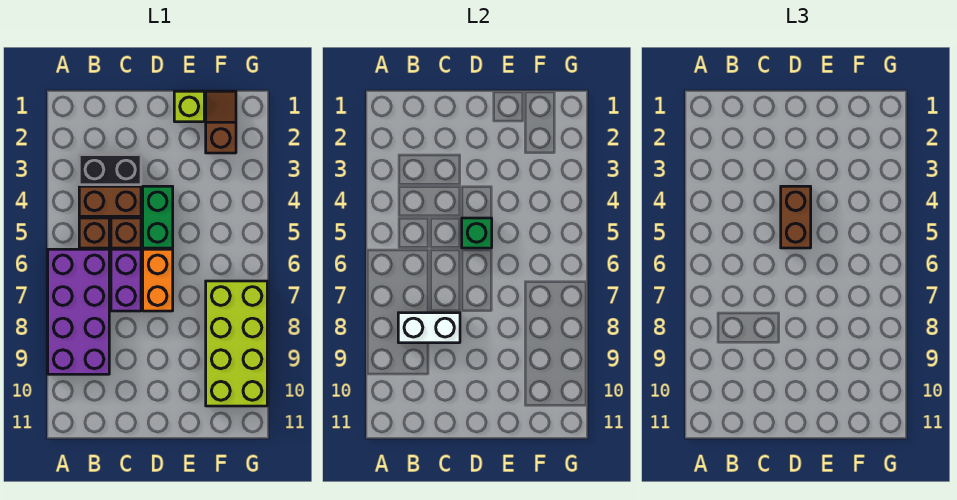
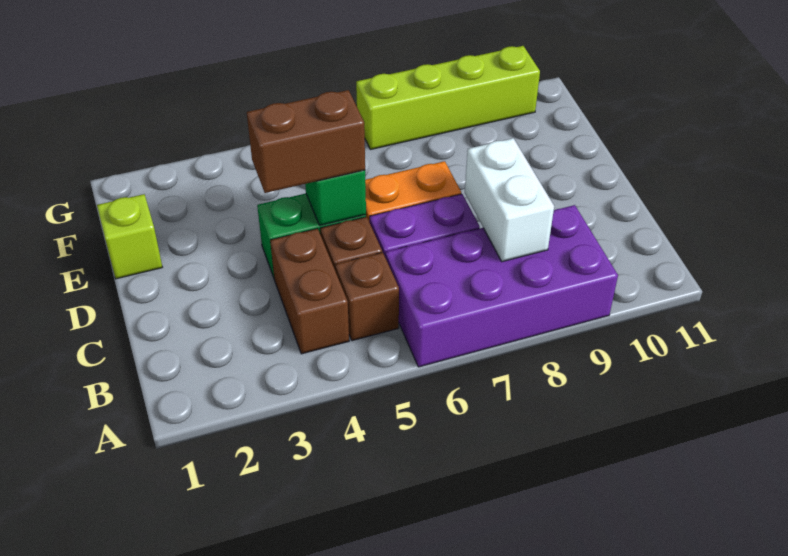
black brick B3:C3 level 1 -> none
brown slope F1:F2 level 1 top 2 -> none
lime brick F7:G10 level 1 -> lime brick G7:G10 level 1

